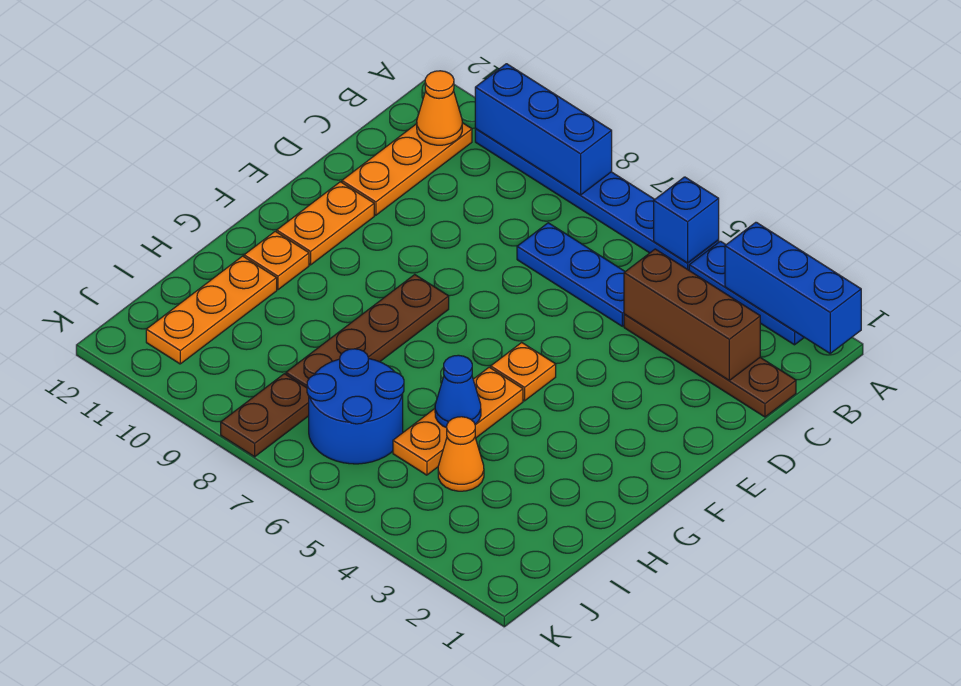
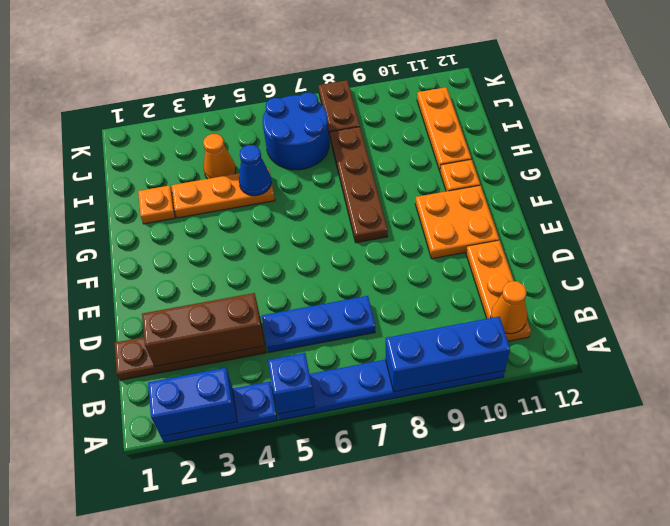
blue brick A1:A3 level 2 -> blue brick A2:A3 level 2
orange plate E11:F11 level 1 -> orange plate E10:F11 level 1
orange plate F5 level 1 -> orange plate H2 level 1
orange plate G5:I5 level 1 -> orange plate H3:H5 level 1

